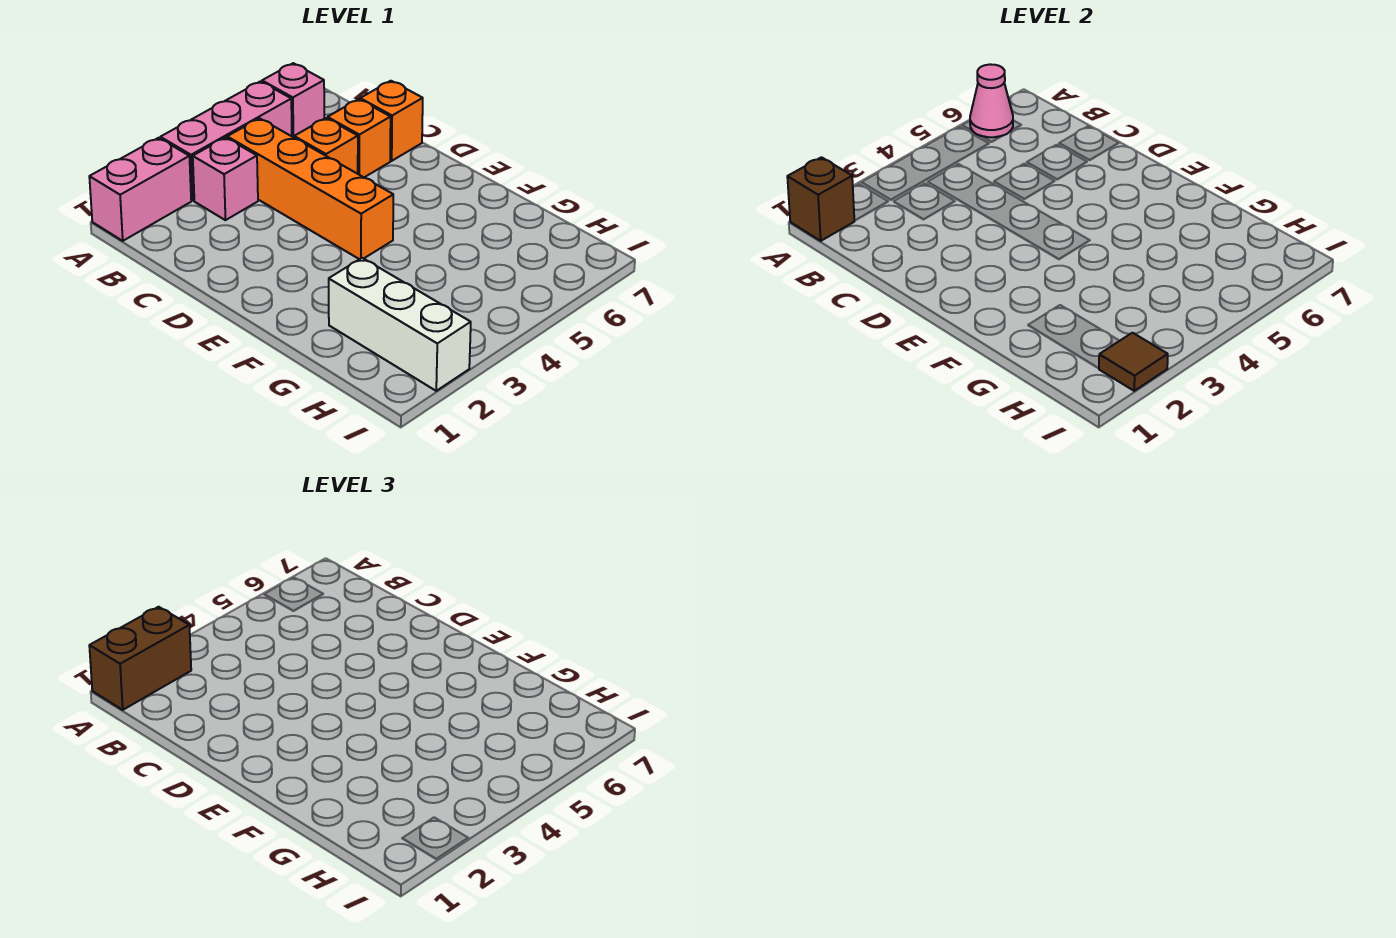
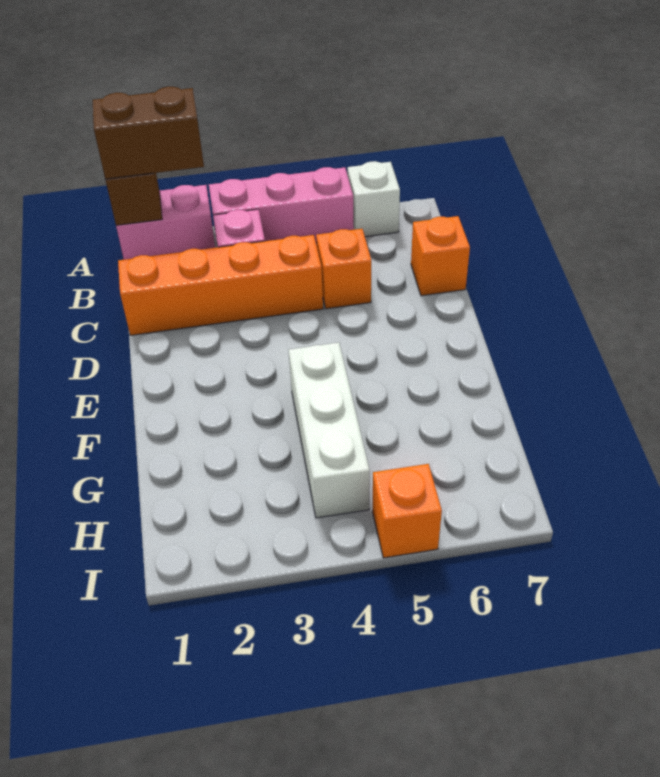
pink brick A6 level 1 -> white brick A6 level 1
pink cone A6 level 2 -> none
orange brick B4:E4 level 1 -> orange brick C1:C4 level 1
orange brick C6 level 1 -> orange brick I5 level 1
white brick G2:I2 level 1 -> white brick F4:H4 level 1
brown tile I2 level 2 -> none

